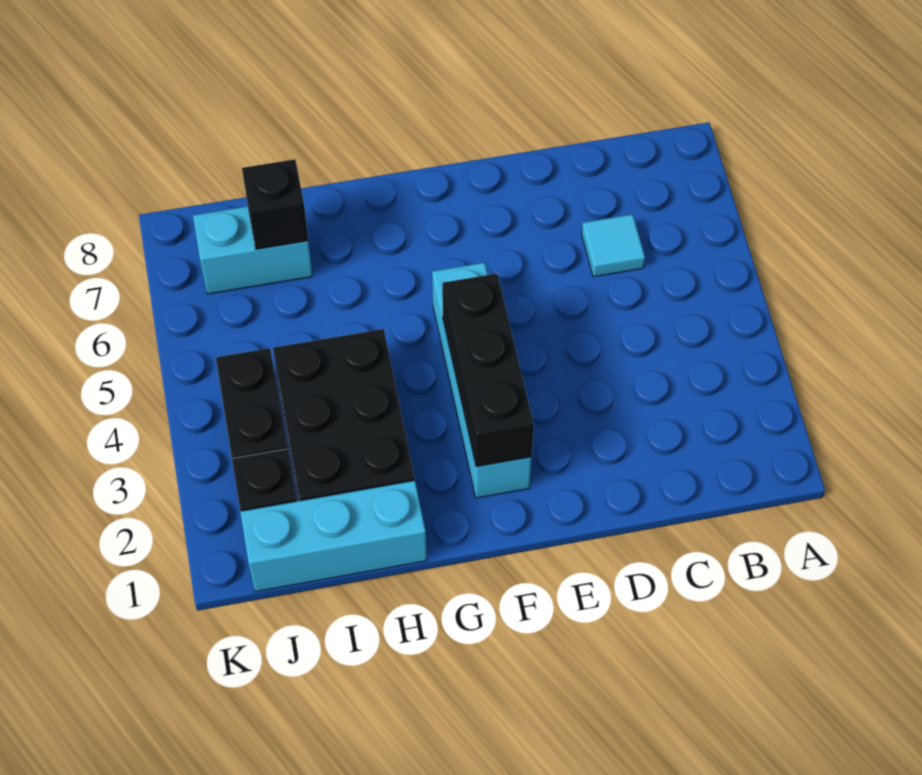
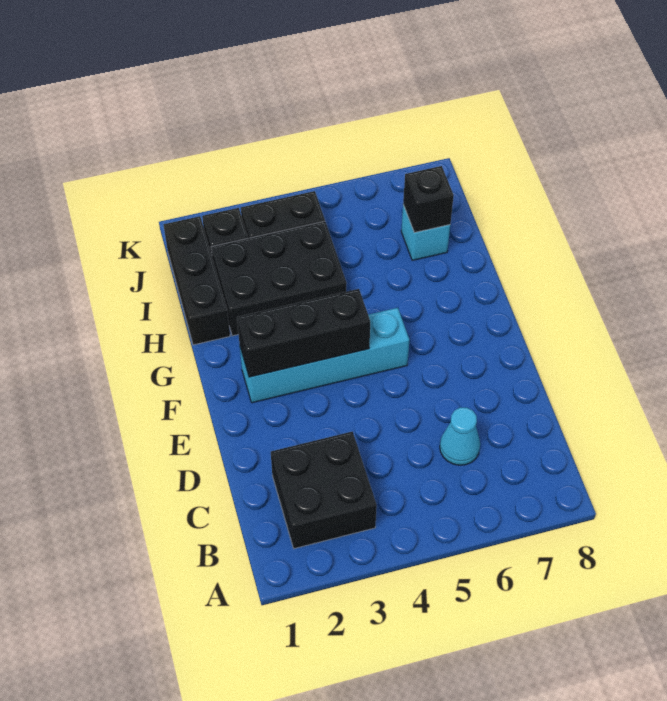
none -> black brick B2:C3 level 1
cyan tile C6 level 1 -> cyan cone C6 level 1
cyan brick H1:J1 level 1 -> black brick H1:J1 level 1
cyan brick I7:J7 level 1 -> cyan brick I7 level 1

